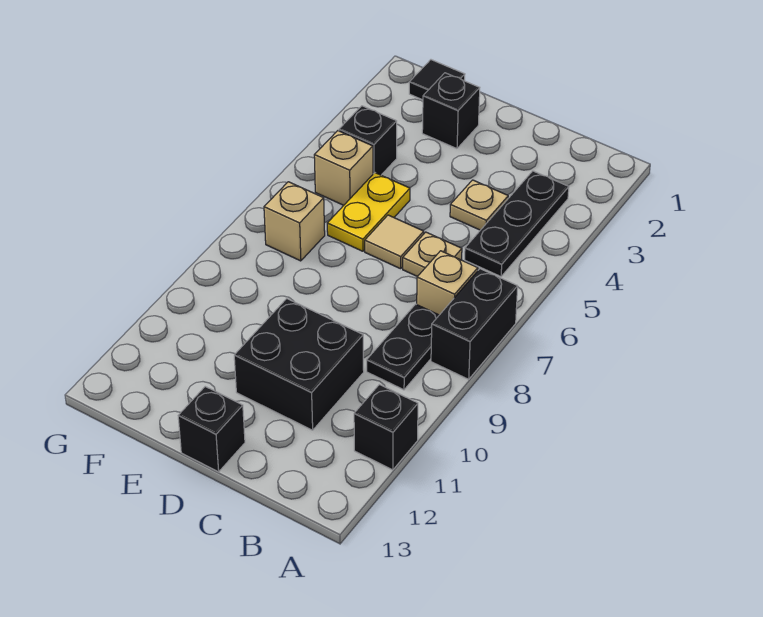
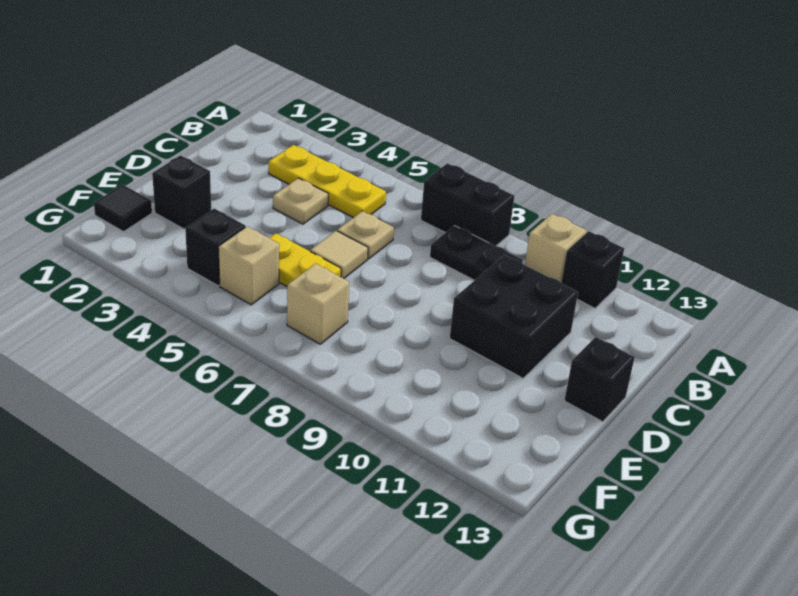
black plate B3:B5 level 1 -> yellow plate B3:B5 level 1
tan brick B7 level 1 -> tan brick A10 level 1

